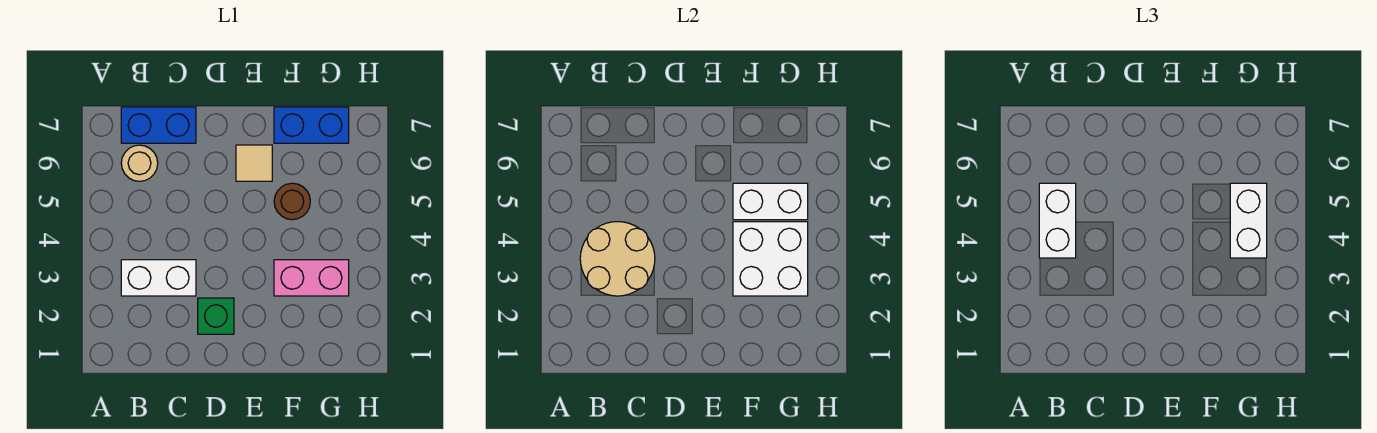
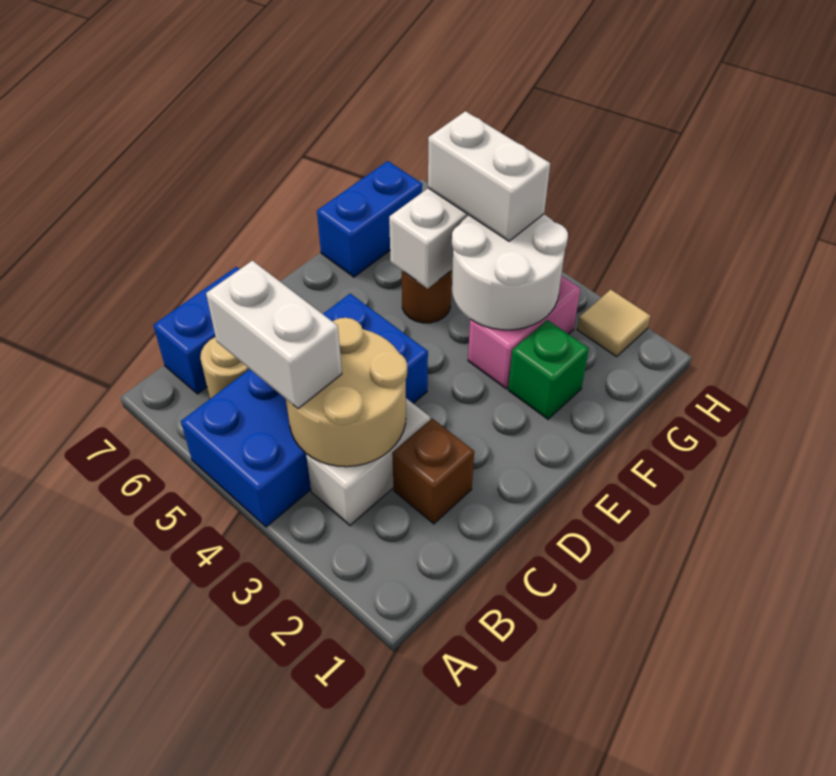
none -> blue brick A4:D5 level 1
none -> brown brick C2 level 1
green brick D2 level 1 -> green brick F2 level 1
tan tile E6 level 1 -> tan tile H2 level 1
white brick F3:G4 level 2 -> white round brick F3:G4 level 2

